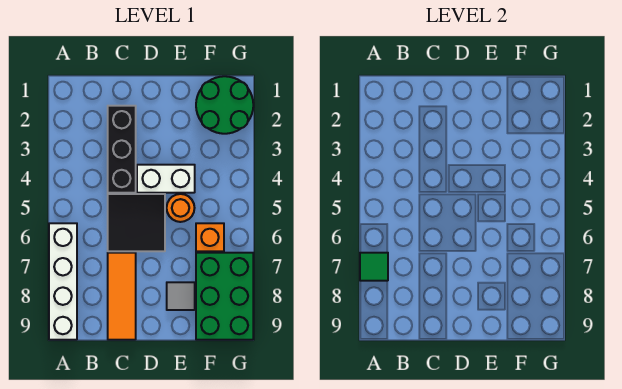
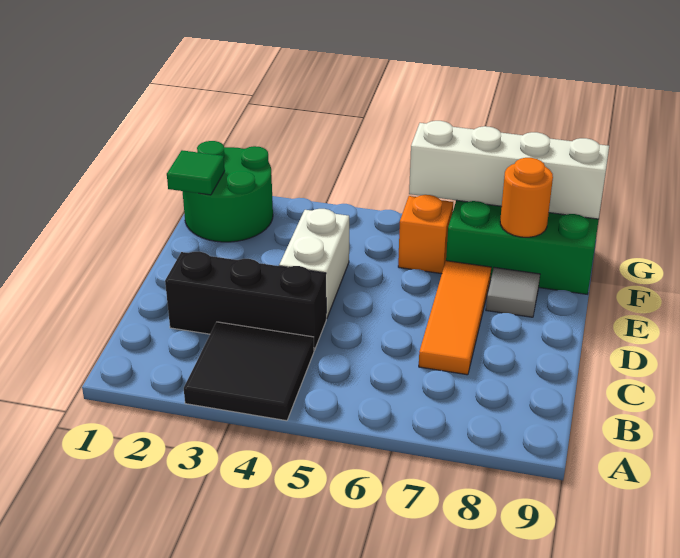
white brick A6:A9 level 1 -> white brick G6:G9 level 2
green tile A7 level 2 -> green tile F1 level 2
black tile C5:D6 level 1 -> black tile A3:B4 level 1
orange tile C7:C9 level 1 -> orange tile C7:E7 level 1
orange round brick E5 level 1 -> orange round brick F8 level 2

